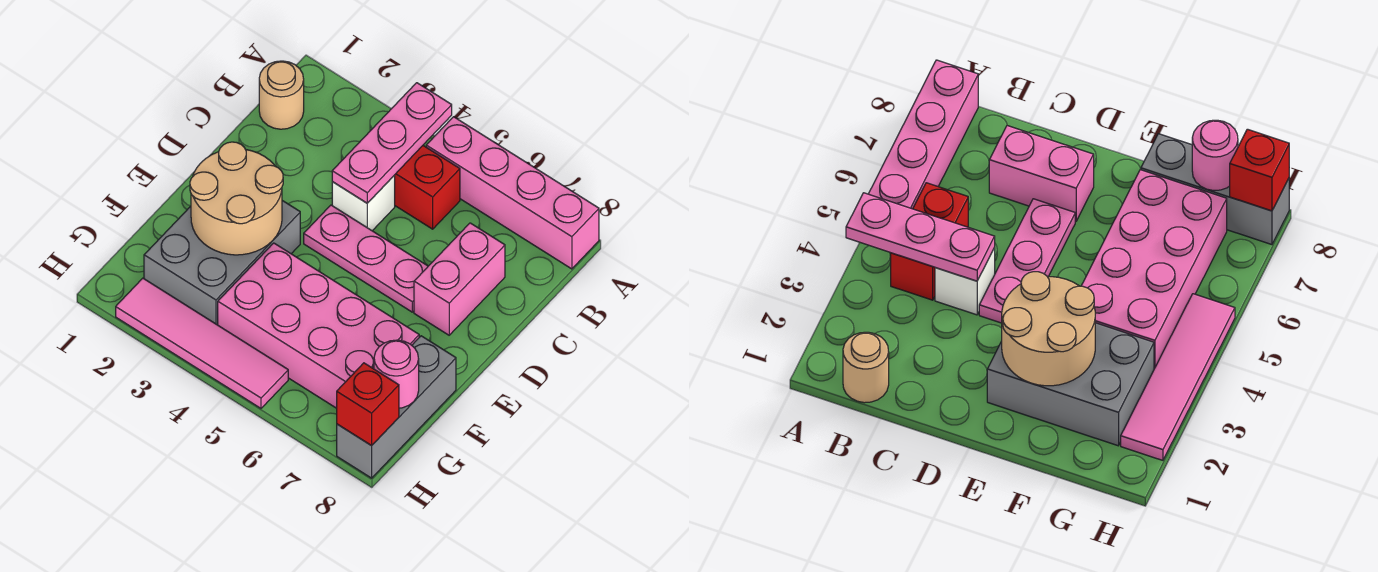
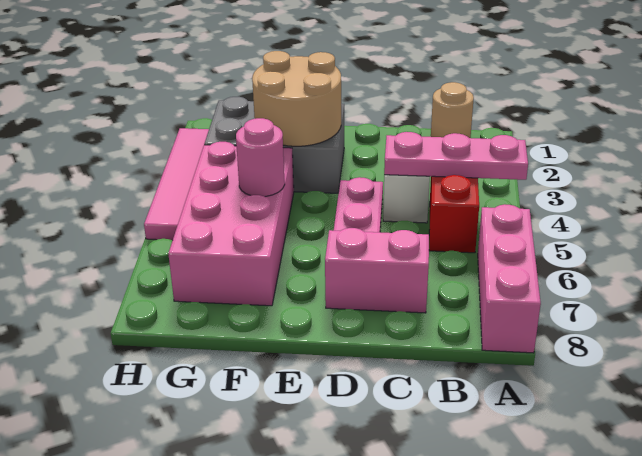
pink brick A5:A8 level 1 -> pink brick A6:A8 level 1
grey brick F8:H8 level 1 -> none
pink round brick G8 level 2 -> pink round brick F5 level 2
red brick H8 level 2 -> none

